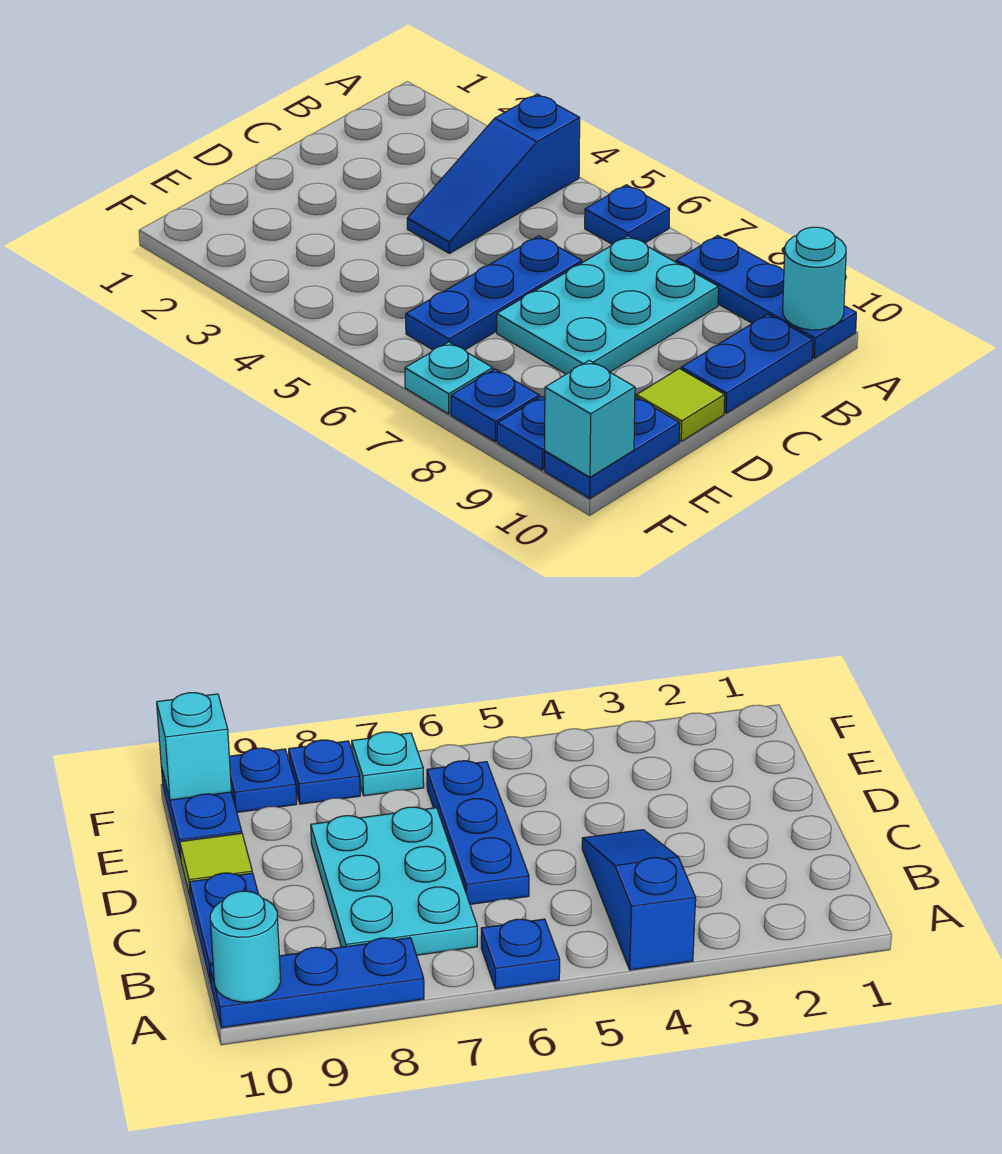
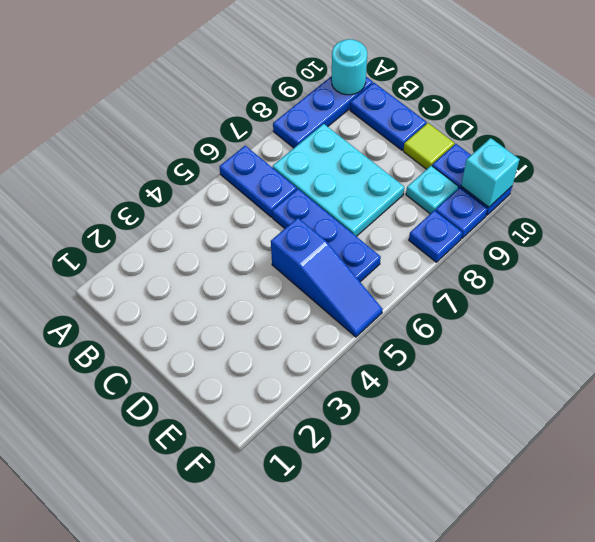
blue slope A4:C4 level 1 top A -> blue slope D5:F5 level 1 top D
blue plate A6 level 1 -> blue plate A6:B6 level 1
cyan plate F7 level 1 -> cyan plate E9 level 1

